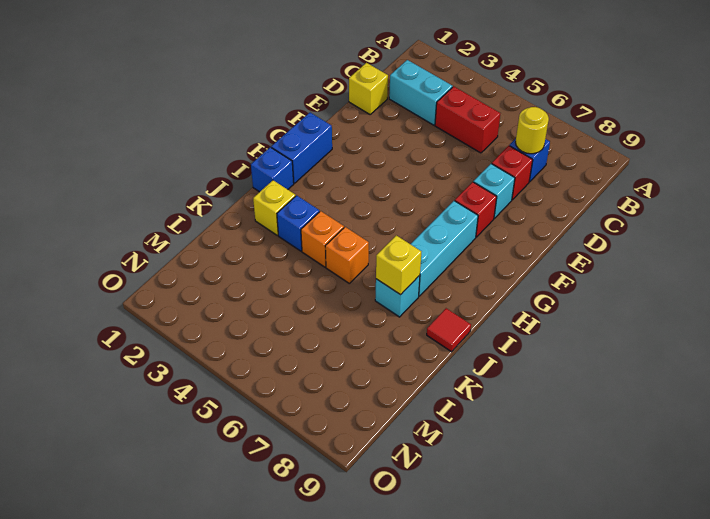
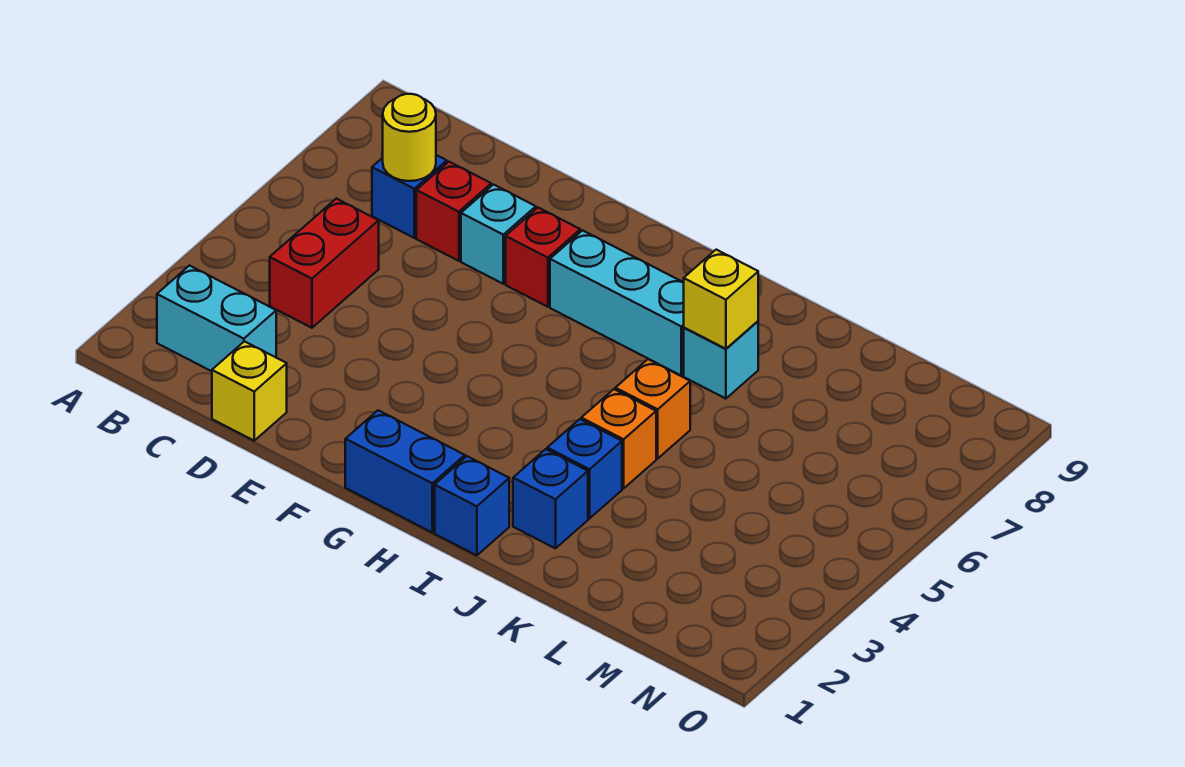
cyan brick C2:C3 level 1 -> cyan brick B2:C2 level 1
yellow brick J2 level 1 -> blue brick J2 level 1
red tile J9 level 1 -> none

